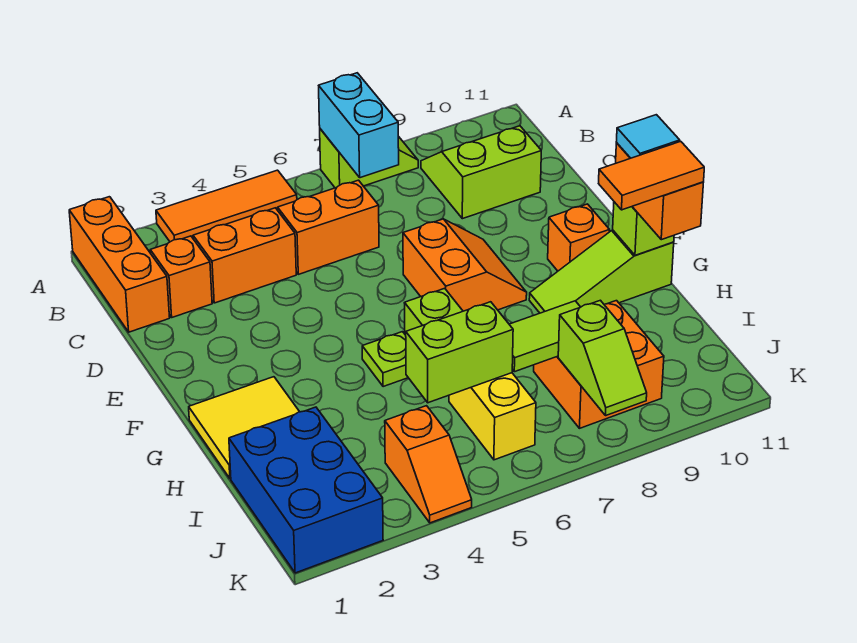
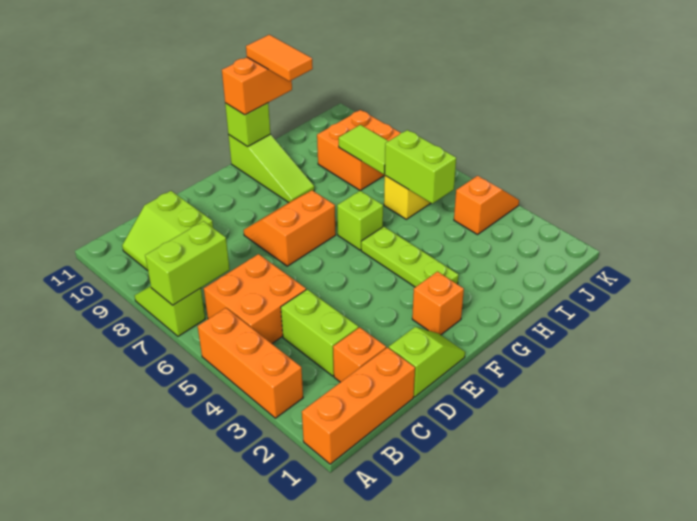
orange tile A3:A5 level 1 -> orange brick A3:A5 level 1
cyan brick A7:B7 level 2 -> lime brick A7:B7 level 2
orange brick C3:C4 level 1 -> lime brick C3:C4 level 1
orange brick C5:C6 level 1 -> orange brick B5:C6 level 1
orange brick F10 level 1 -> orange brick F2 level 1
yellow tile G1:H2 level 1 -> none
lime plate G5 level 1 -> lime plate G3:G5 level 1
cyan tile G11 level 4 -> none
blue brick I1:K2 level 1 -> none
lime slope J8:K8 level 2 top J -> lime slope D1:E1 level 1 top D

